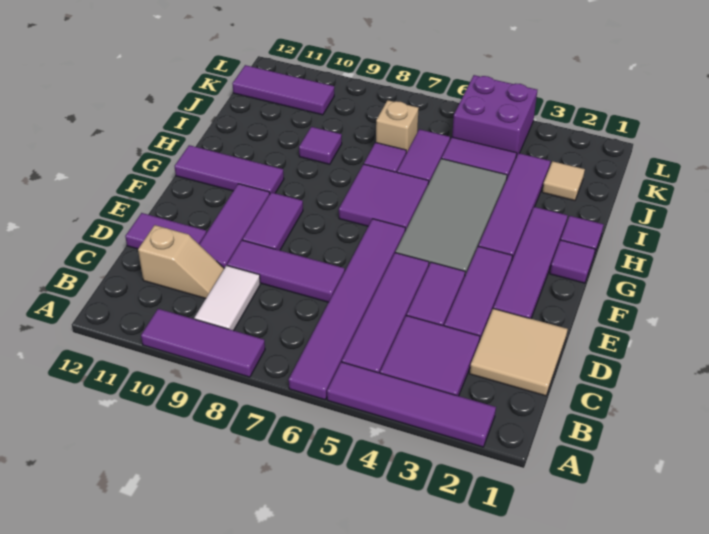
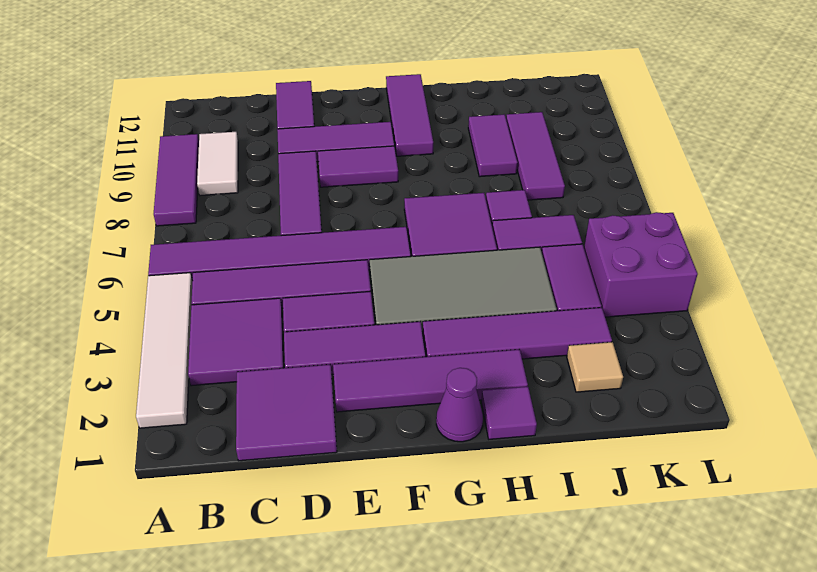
purple tile A2:A5 level 1 -> white tile A2:A5 level 1
white tile B9:C9 level 1 -> white tile B9:B10 level 1
tan tile C1:D2 level 1 -> purple tile C1:D2 level 1
tan slope C10:C11 level 1 top 11 -> none
purple tile G1 level 1 -> purple cone G1 level 1
purple tile I9 level 1 -> purple tile I9:I10 level 1
tan brick J7 level 1 -> none
purple tile K10:K12 level 1 -> purple tile J8:J10 level 1

